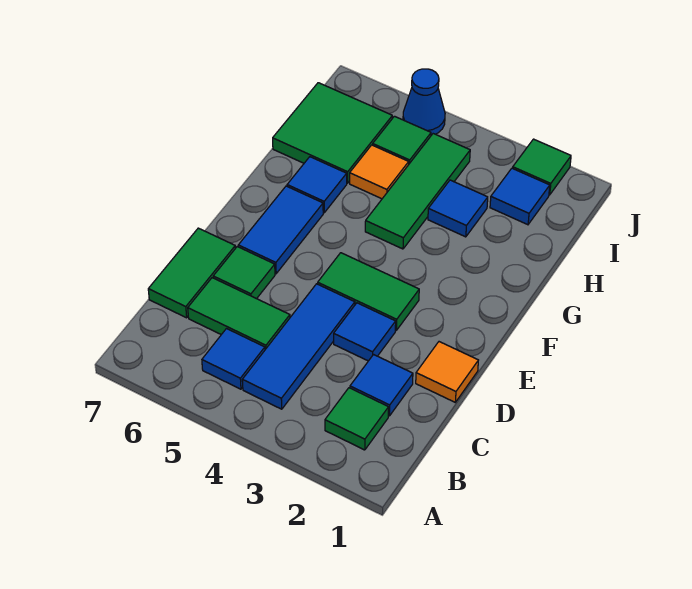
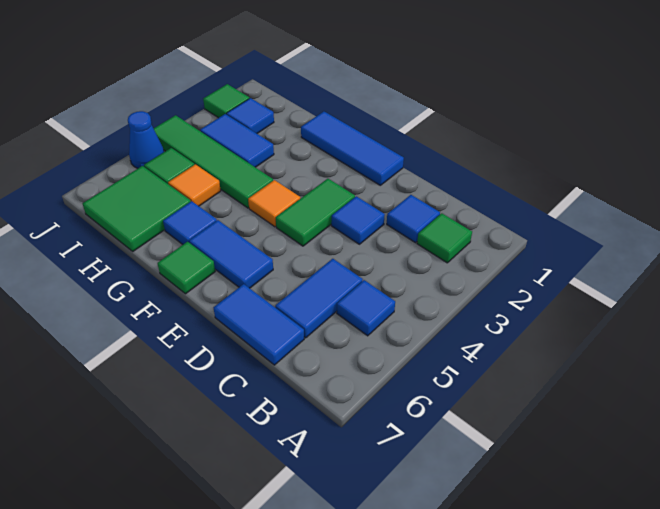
blue tile B4:D4 level 1 -> blue tile E1:G1 level 1
green tile C5:C6 level 1 -> blue tile C5:C6 level 1
green tile C7:D7 level 1 -> blue tile C7:D7 level 1
orange tile D1 level 1 -> orange tile F4 level 1
green tile D6 level 1 -> green tile F7 level 1
green tile G4:I4 level 1 -> green tile G4:J4 level 1
blue tile H3 level 1 -> blue tile H3:I3 level 1

